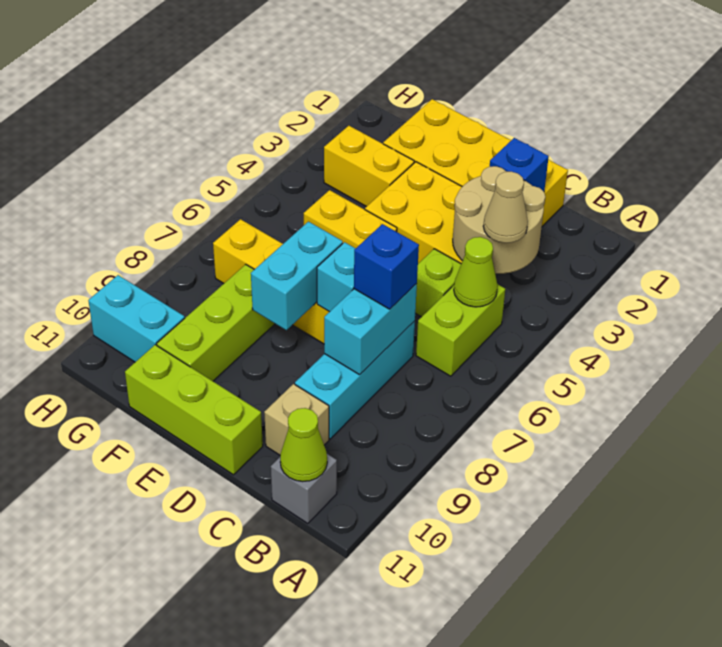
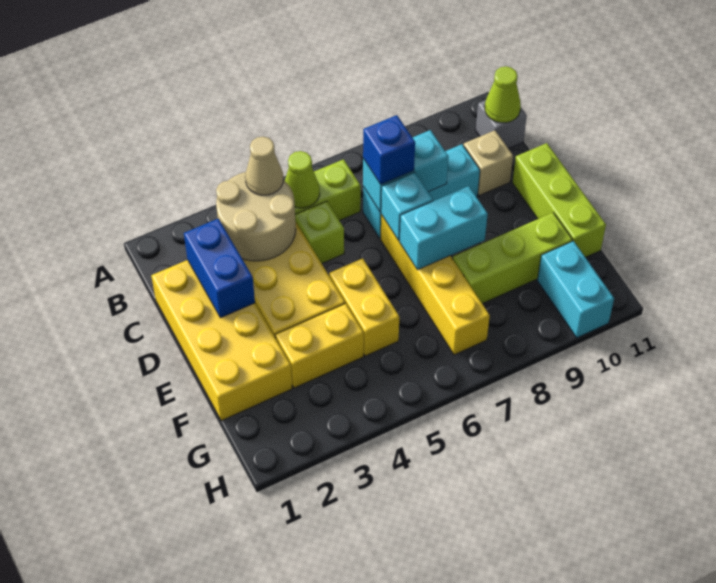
blue brick C2 level 2 -> blue brick C2:D2 level 2
yellow brick F3:G3 level 1 -> yellow brick F3:F4 level 1

